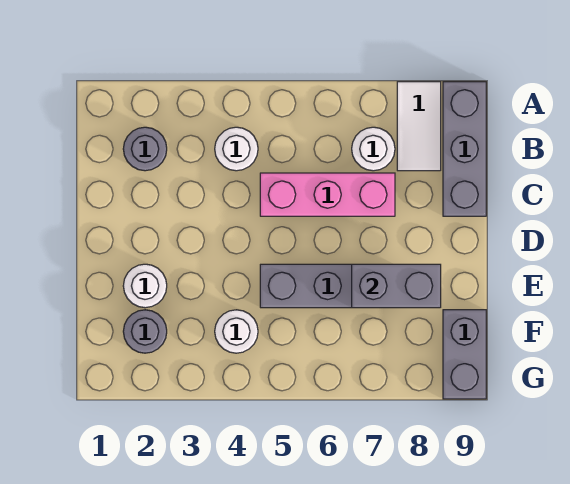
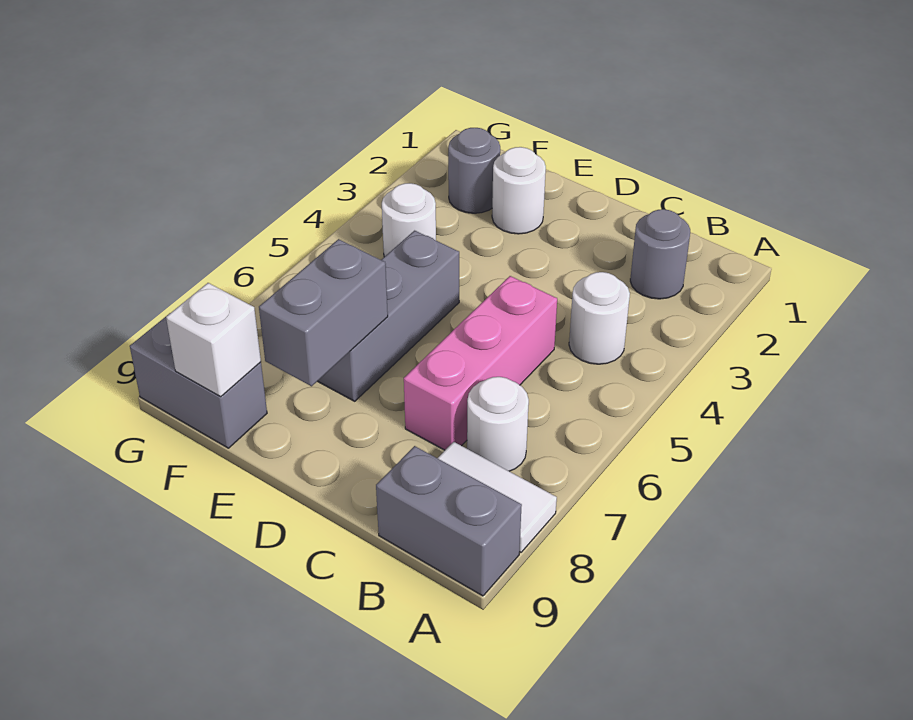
grey brick A9:C9 level 1 -> grey brick A9:B9 level 1
none -> white brick F9 level 2

